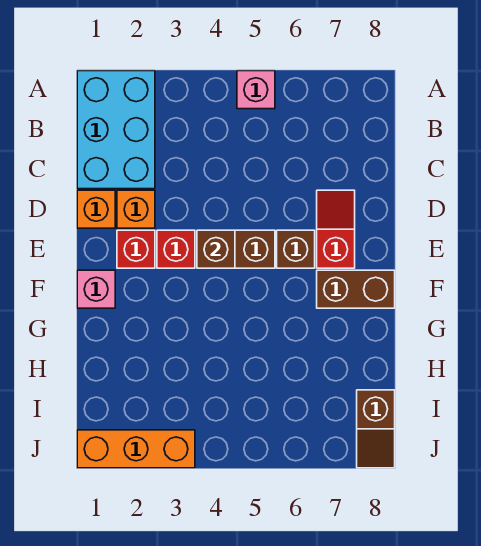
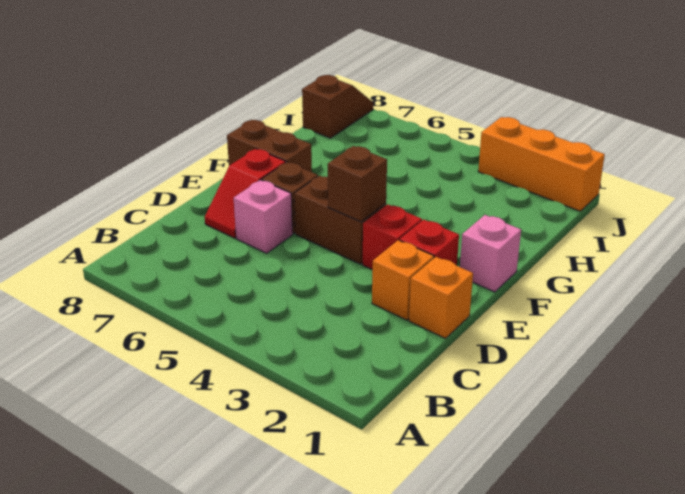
cyan brick A1:C2 level 1 -> none
pink brick A5 level 1 -> pink brick D6 level 1

